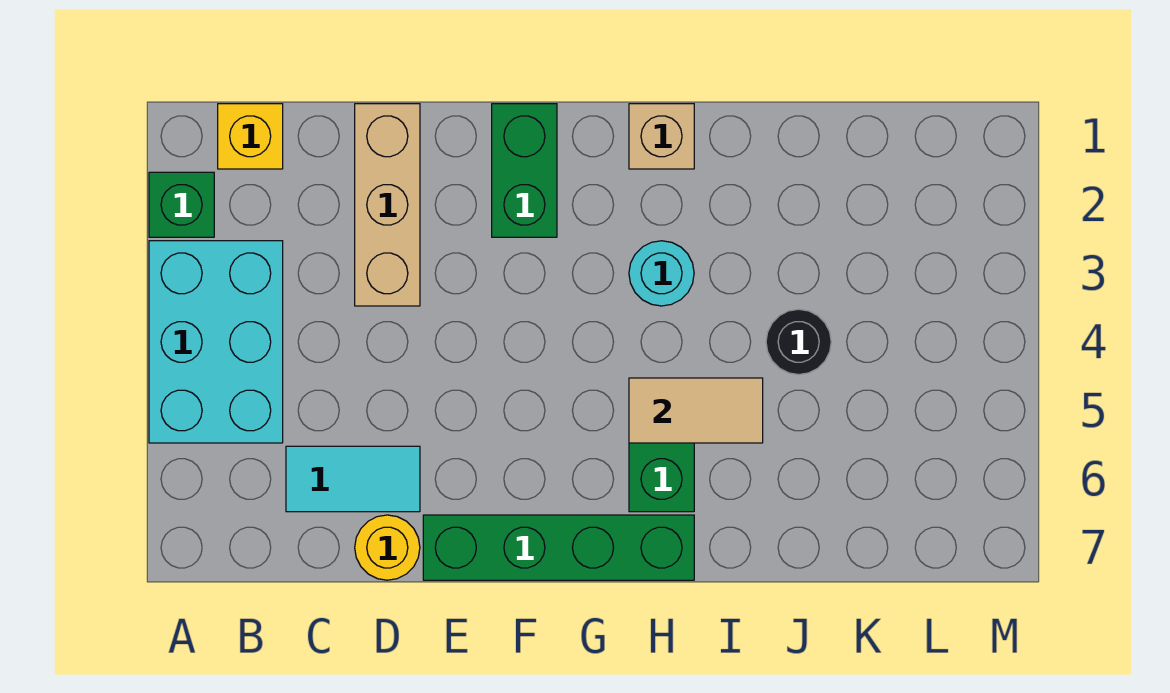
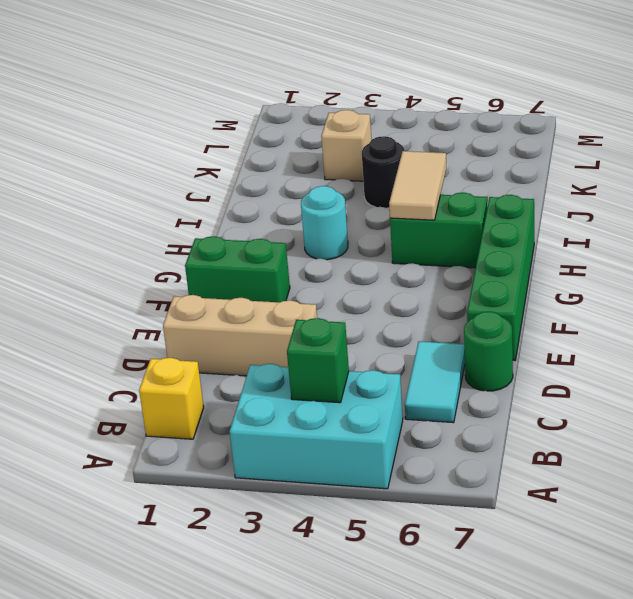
green brick A2 level 1 -> green brick B4 level 2
yellow round brick D7 level 1 -> green round brick D7 level 1
tan brick H1 level 1 -> tan brick K3 level 1

